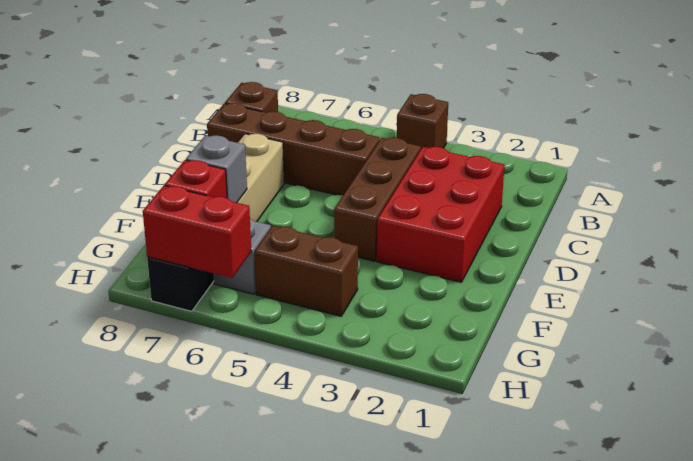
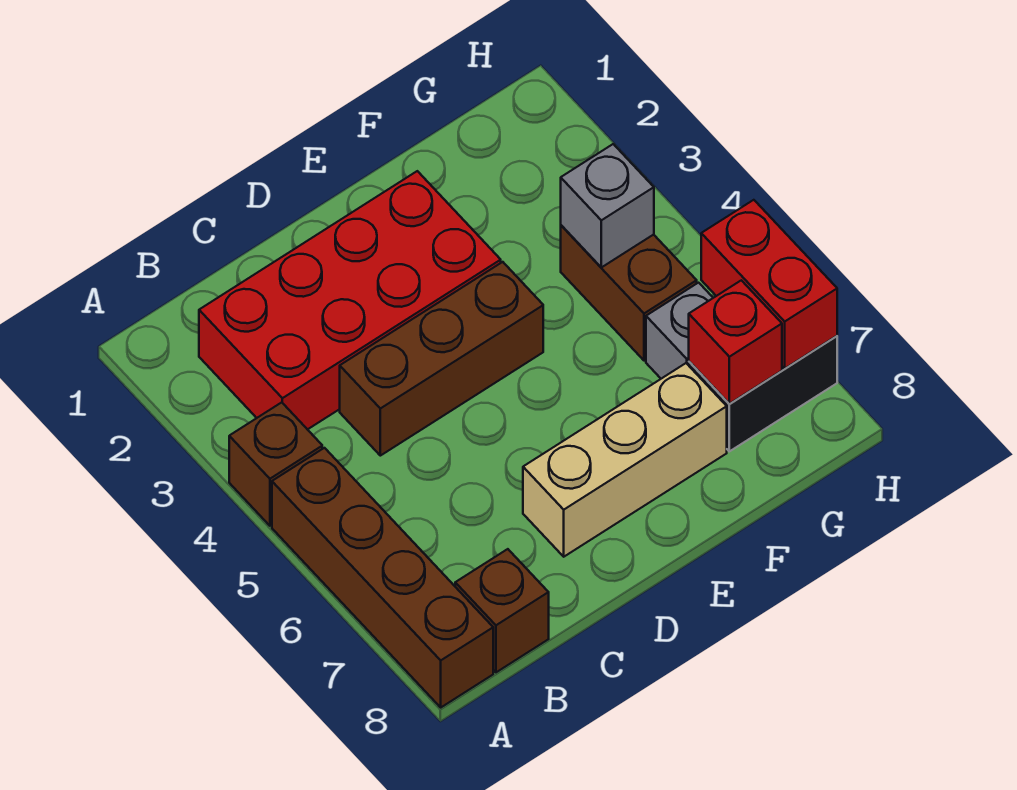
red brick C2:E3 level 1 -> red brick B2:E3 level 1
brown brick C5:C8 level 1 -> brown brick A5:A8 level 1
grey brick F7 level 2 -> grey brick G4 level 2

